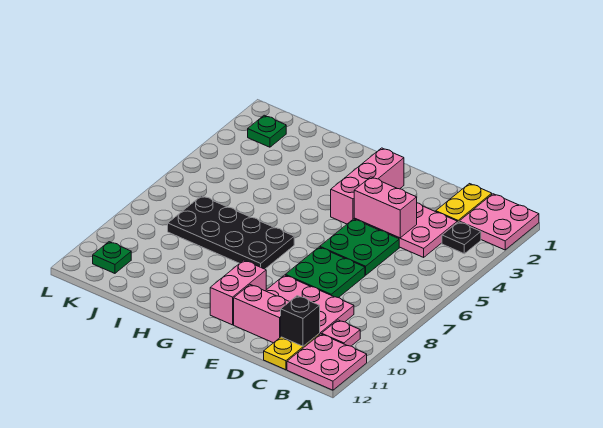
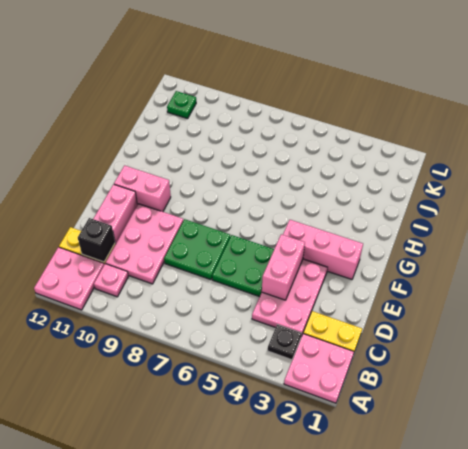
black plate G7:J8 level 1 -> none
green plate K2 level 1 -> none

